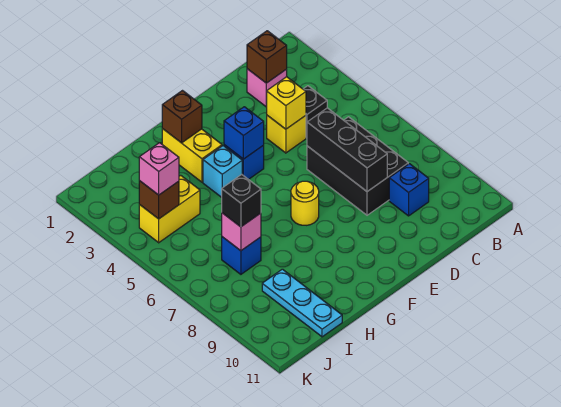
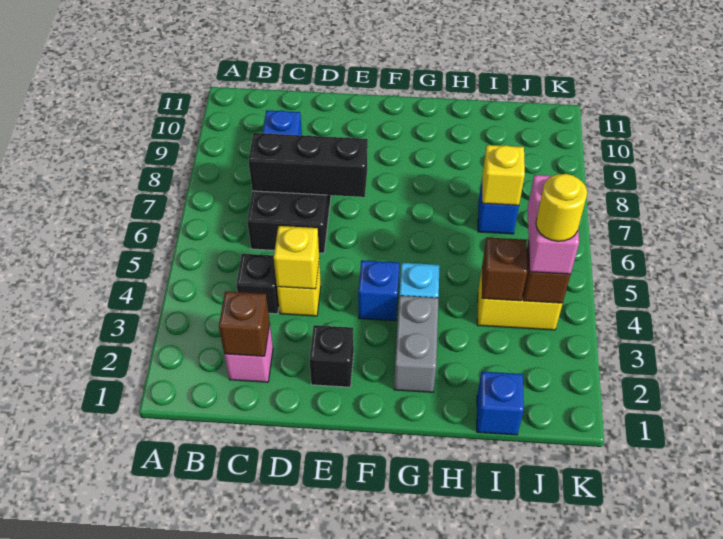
black brick D6:D8 level 2 -> black brick C7:E7 level 2
blue brick F4 level 2 -> blue brick I1 level 1
yellow round brick F7 level 1 -> yellow round brick J4 level 4
yellow brick G2:G3 level 1 -> grey brick G2:G3 level 1
brown brick G2 level 2 -> brown brick I4 level 2
pink brick I7 level 2 -> yellow brick I7 level 2
black brick I7 level 3 -> black brick E2 level 1
cyan plate I9:I11 level 1 -> none
pink brick J4 level 3 -> pink brick J4:J5 level 3

